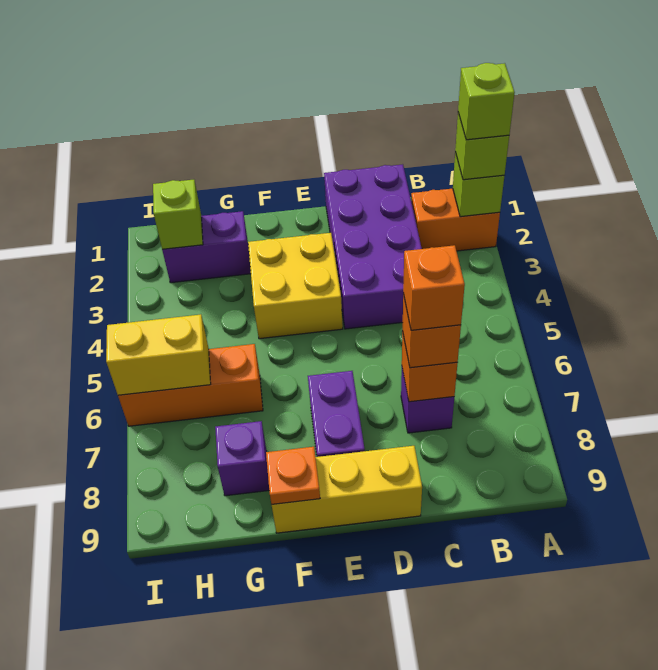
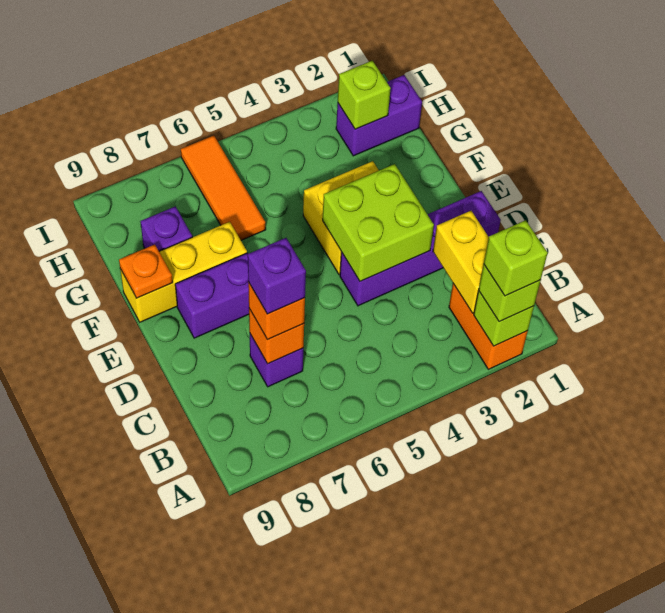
purple brick C1:D4 level 1 -> purple brick D1:D4 level 1
orange brick C7 level 4 -> purple brick C7 level 4
none -> lime brick D3:E4 level 2
yellow brick D9:F9 level 1 -> yellow brick F7:F9 level 1
purple brick G2:H2 level 1 -> purple brick H1:H2 level 1
orange brick G6:I6 level 1 -> orange tile G6:I6 level 1
yellow brick H6:I6 level 2 -> yellow brick B2:C2 level 2

